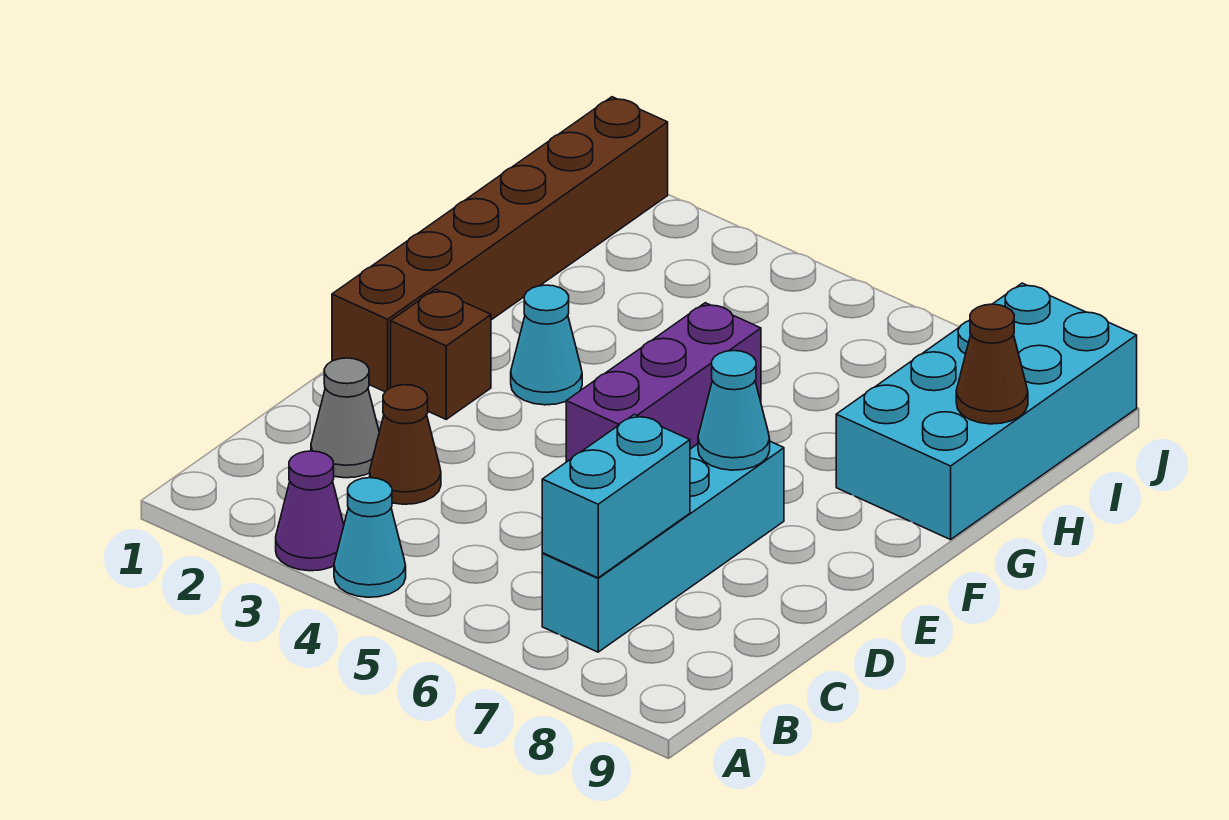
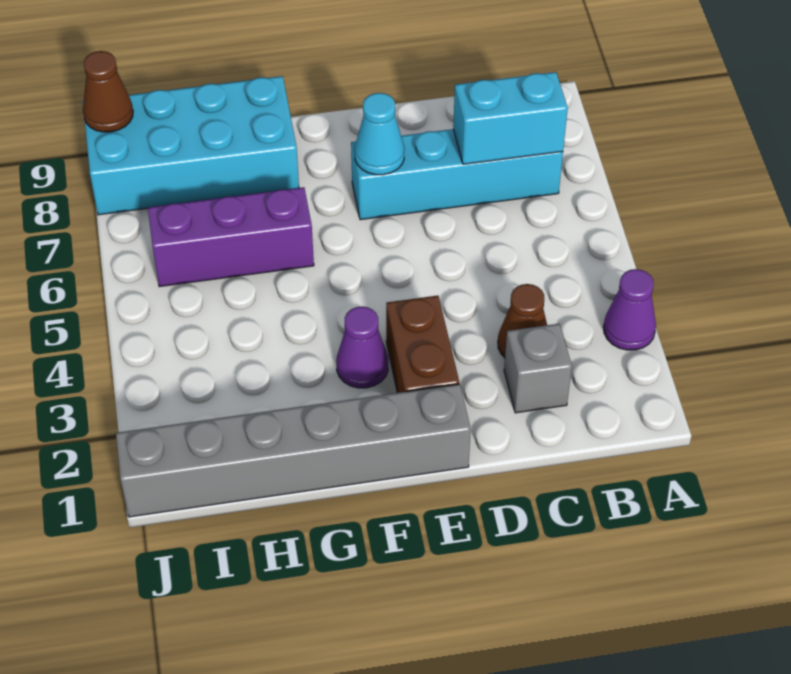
cyan cone A4 level 1 -> none
grey cone C2 level 1 -> grey brick C2 level 1
brown brick E1:J1 level 1 -> grey brick E1:J1 level 1
brown brick E2 level 1 -> brown brick E2:E3 level 1
purple brick E5:G5 level 1 -> purple brick G6:I6 level 1
cyan cone F3 level 1 -> purple cone F3 level 1
brown cone H9 level 2 -> brown cone J9 level 2

